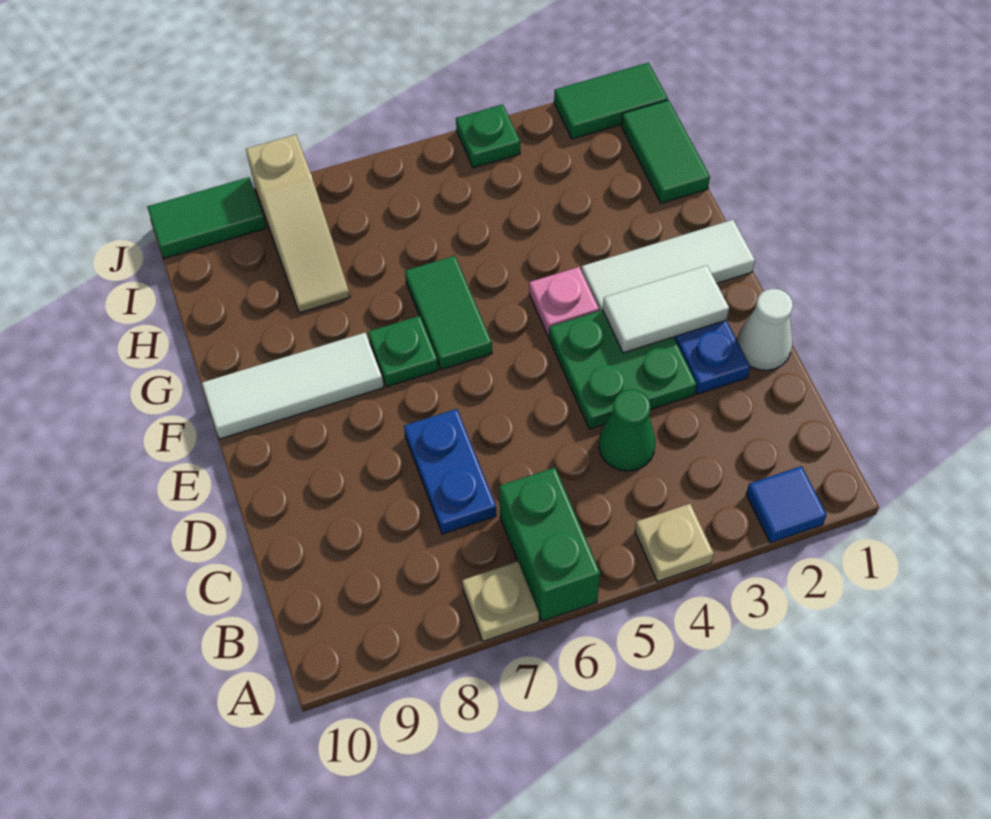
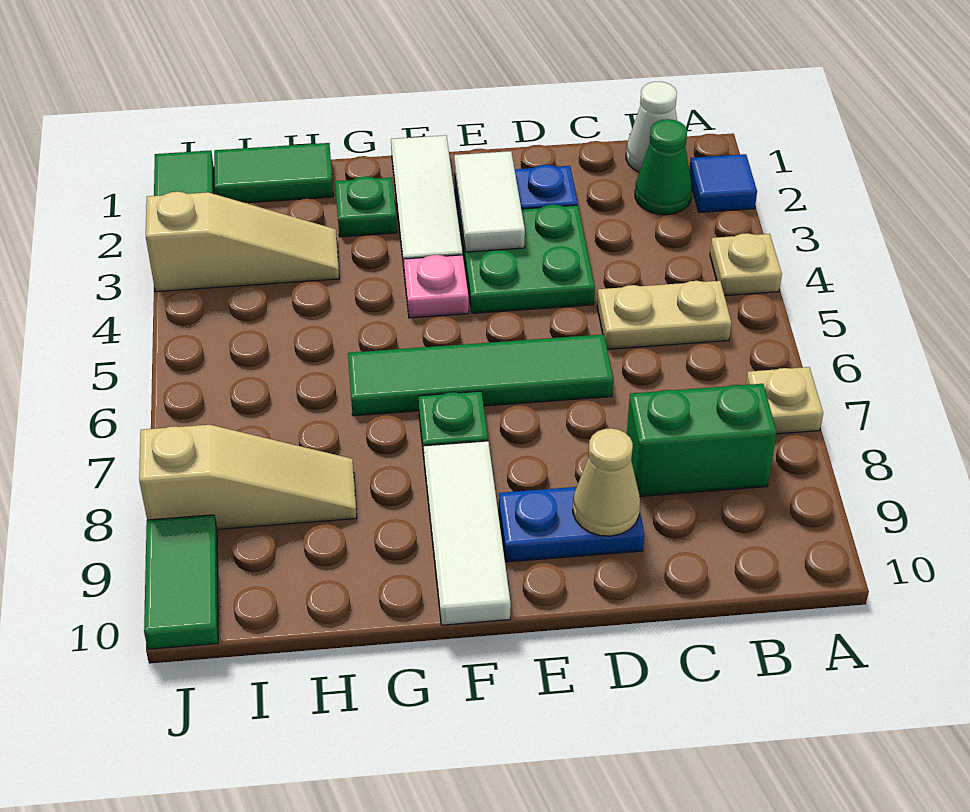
green brick A6:B6 level 1 -> green brick B8:C8 level 1
none -> tan plate B5:C5 level 1
green cone C4 level 1 -> green cone B2 level 1
blue plate C7:D7 level 1 -> blue plate D9:E9 level 1
white cone D1 level 1 -> white cone B1 level 1
none -> tan cone D9 level 2
green tile F6:G6 level 1 -> green tile D6:G6 level 1
none -> tan slope H3:J3 level 1 top J
green plate J4 level 1 -> green plate G2 level 1

